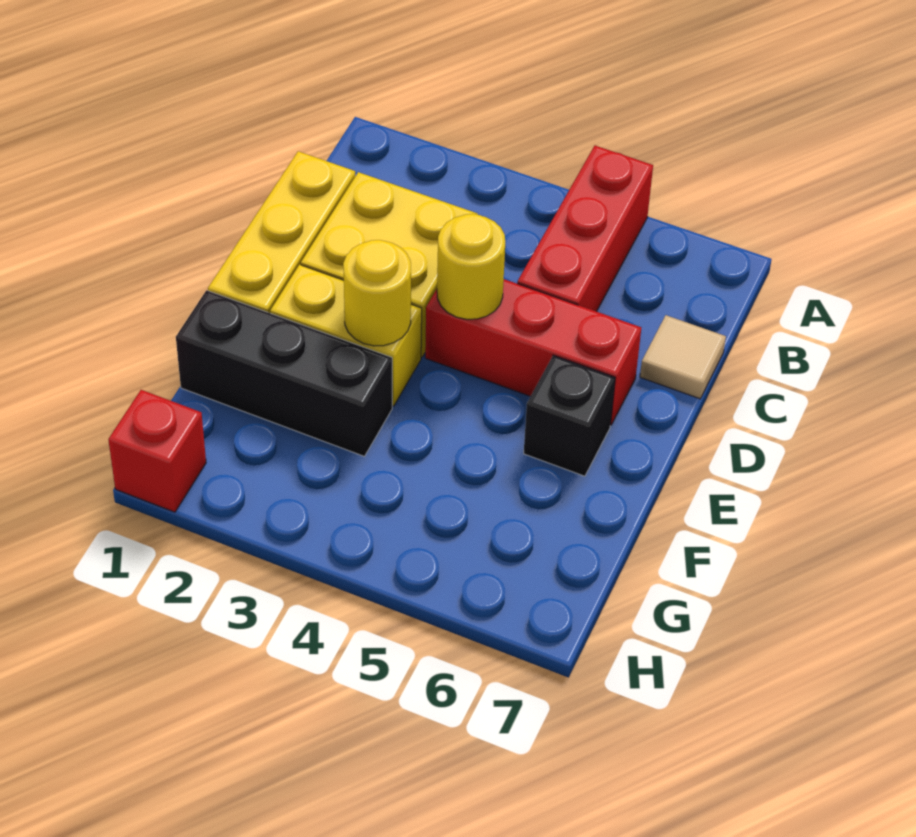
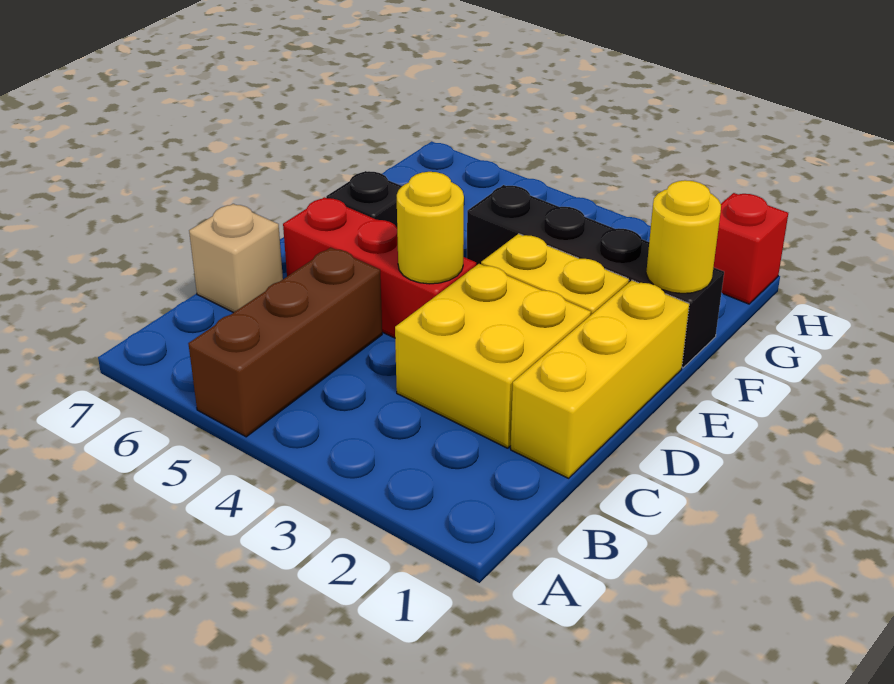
red brick A5:C5 level 1 -> brown brick A5:C5 level 1
tan tile C7 level 1 -> tan brick C7 level 1
yellow round brick E3 level 2 -> yellow round brick F1 level 2
black brick F1:F3 level 1 -> black brick F1:F4 level 1

